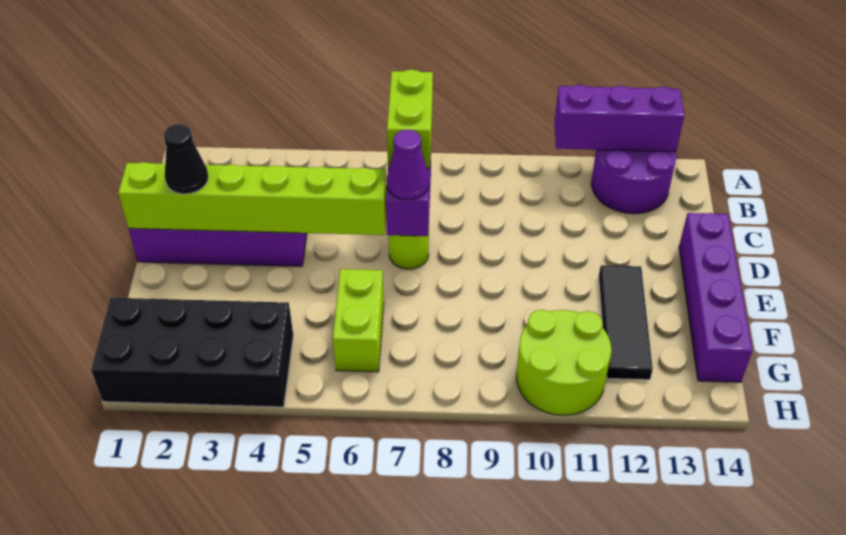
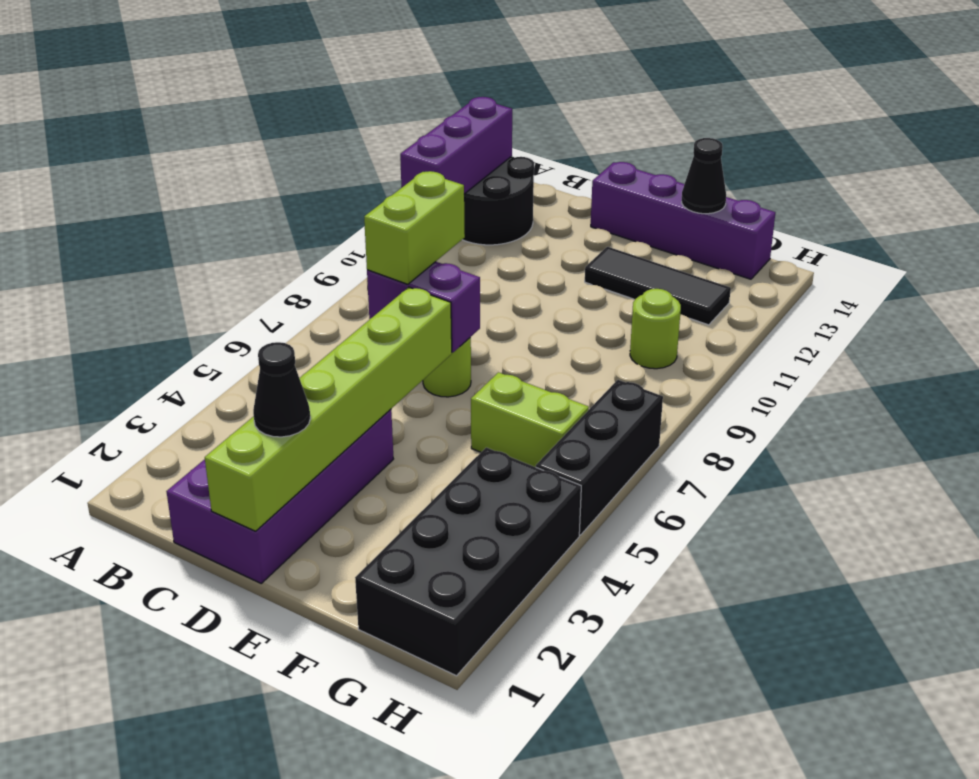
purple round brick A12:B13 level 1 -> black round brick A12:B13 level 1
lime brick B7:C7 level 3 -> lime brick C7:C8 level 3
purple cone D7 level 3 -> none
none -> black cone F14 level 2
lime round brick G10:H11 level 1 -> lime round brick G10 level 1
none -> black brick H5:H7 level 1

